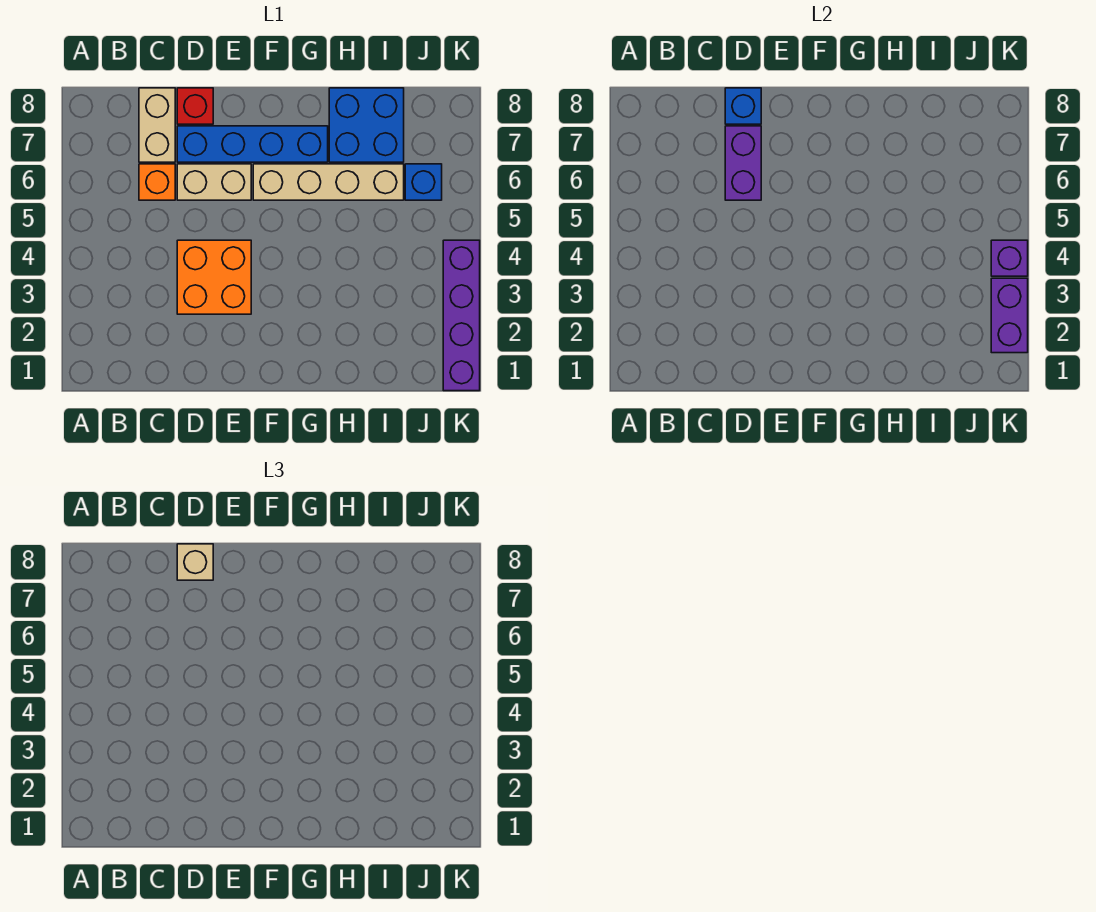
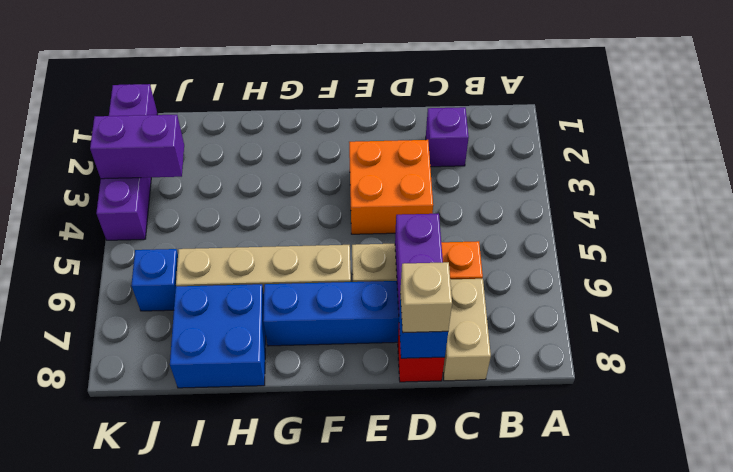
purple brick K2:K3 level 2 -> purple brick J3:K3 level 2
purple brick K4 level 2 -> purple brick C2 level 1

